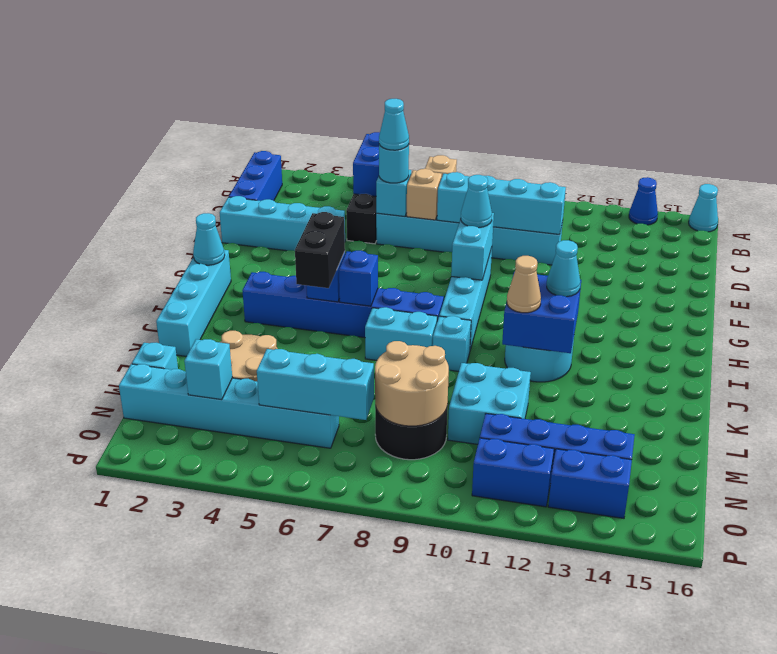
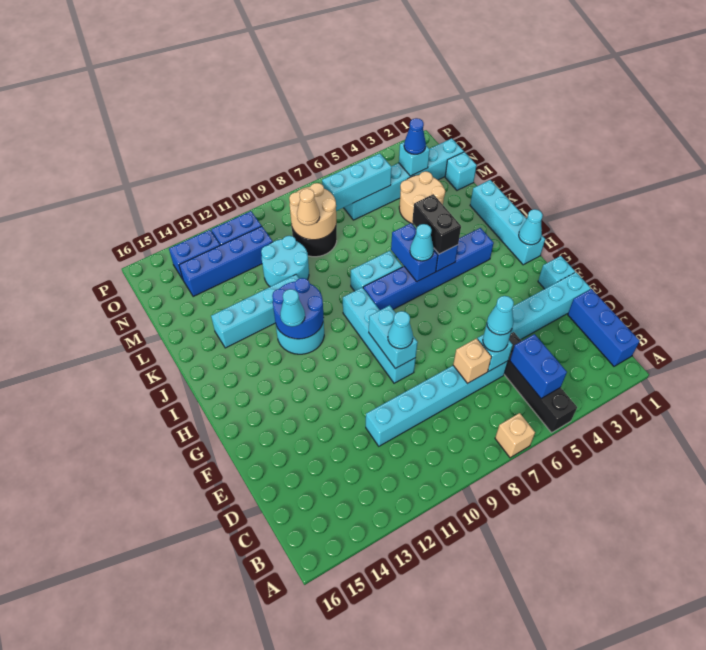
blue cone A14 level 1 -> blue cone N3 level 3
cyan cone A16 level 1 -> cyan cone I6 level 3
cyan brick D8:D11 level 2 -> cyan brick K11:K14 level 1
blue brick I6 level 2 -> blue brick I6:J6 level 2
blue brick I11:J12 level 2 -> blue round brick I11:J12 level 2
cyan brick J9 level 1 -> cyan brick F1 level 1
tan cone J11 level 3 -> tan cone M9 level 3
cyan brick L10:M11 level 1 -> cyan round brick L10:M11 level 1

